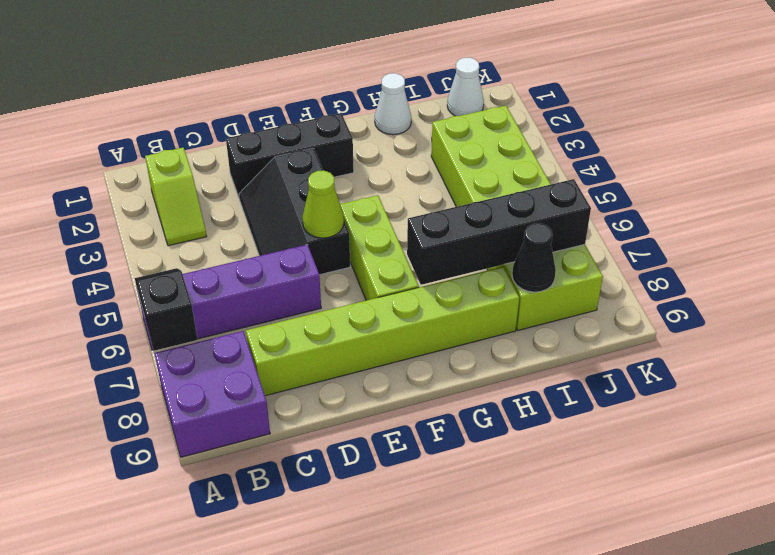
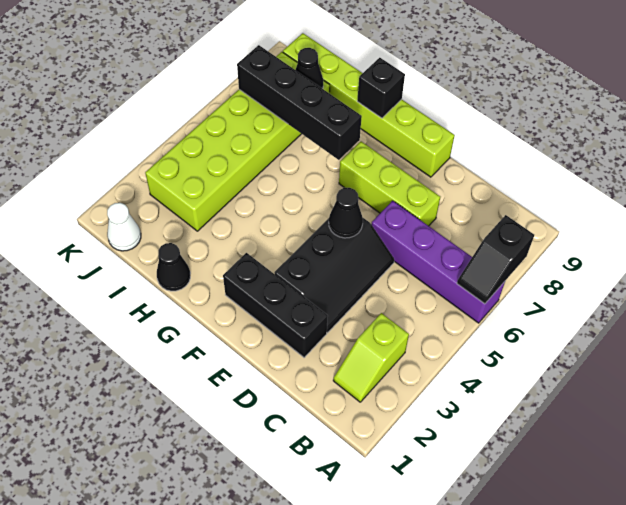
purple brick A8:B9 level 1 -> none
lime slope B2:B3 level 1 top 2 -> lime slope B2:B3 level 1 top 3
lime brick C8:H8 level 1 -> lime brick E9:J9 level 1
lime cone E5 level 2 -> black cone E5 level 2
lime brick F5:F7 level 1 -> lime brick D7:F7 level 1
none -> black brick G9 level 2
white cone H1 level 1 -> black cone H1 level 1

